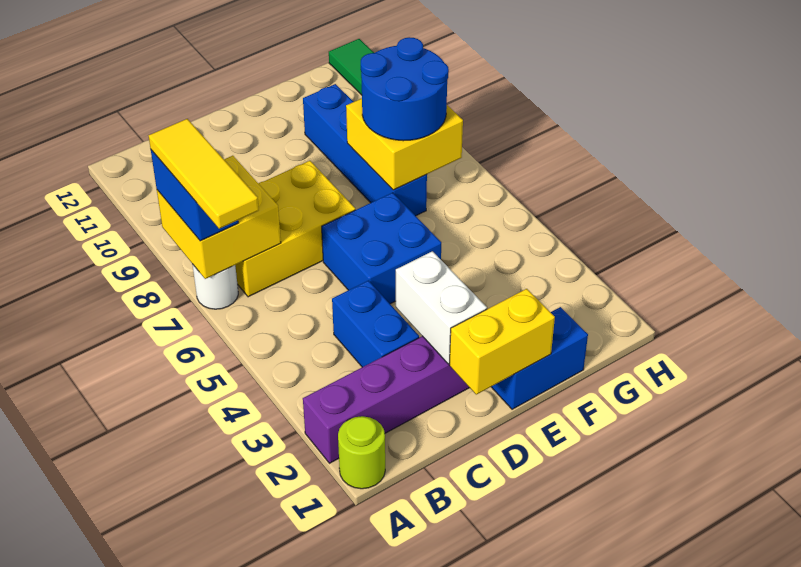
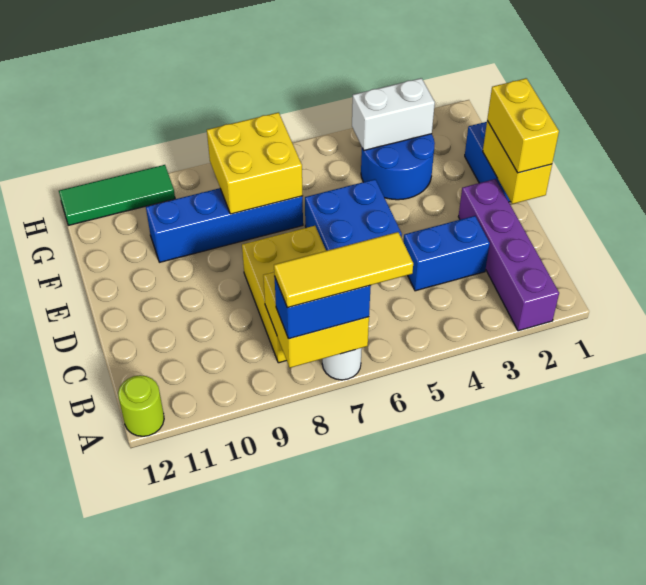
lime round brick A1 level 1 -> lime round brick A12 level 1
none -> yellow brick D1:E1 level 3
white brick D2:D3 level 2 -> white brick G3:G4 level 2
blue round brick F7:G8 level 3 -> blue round brick F3:G4 level 1

